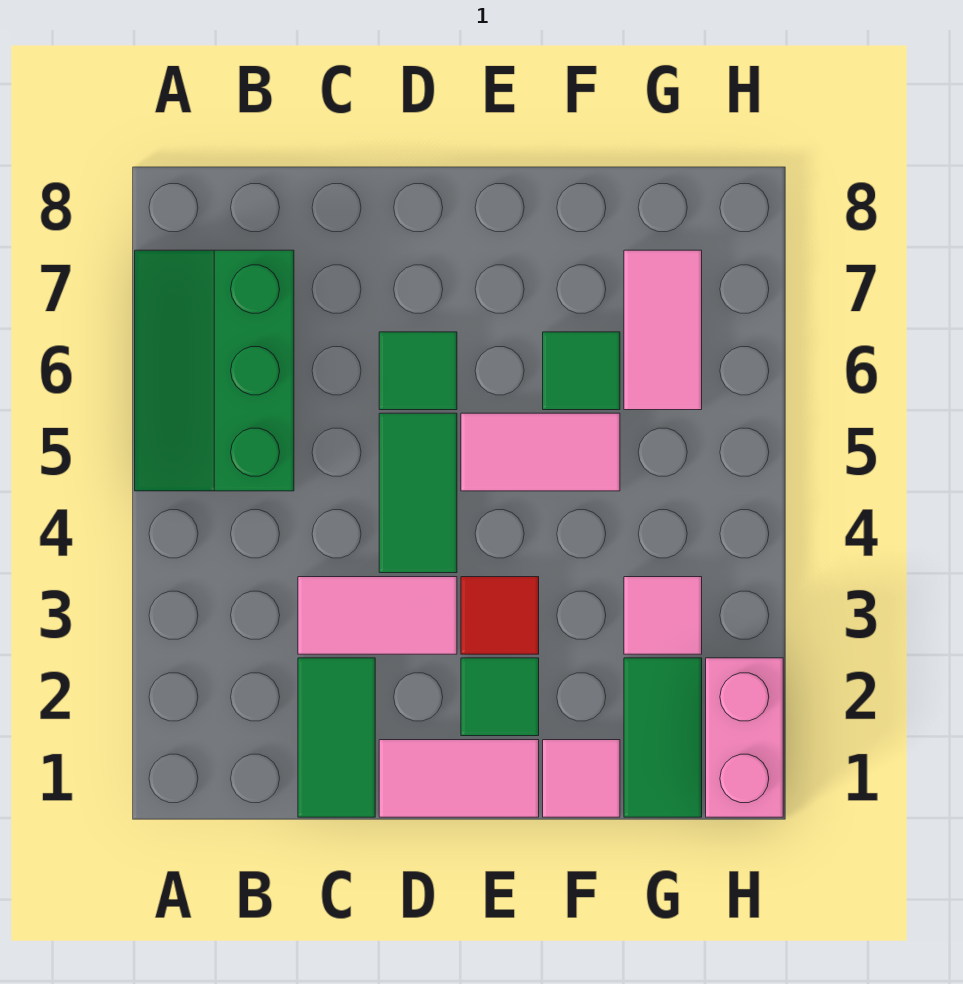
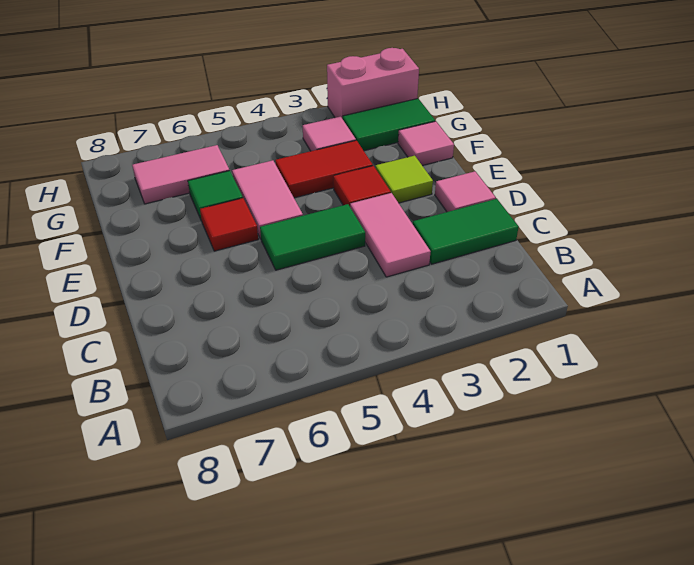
green slope A5:B7 level 1 top B -> none
pink tile D1:E1 level 1 -> pink tile D1 level 1
green tile D6 level 1 -> none
green tile E2 level 1 -> lime tile E2 level 1
none -> red tile E6 level 1
none -> red tile F3:F4 level 1

